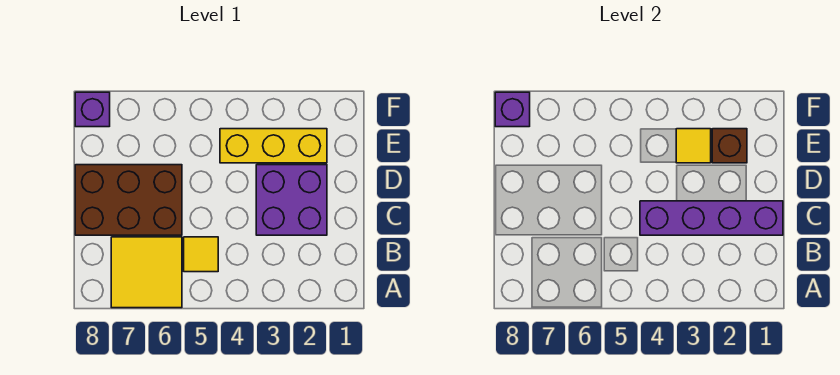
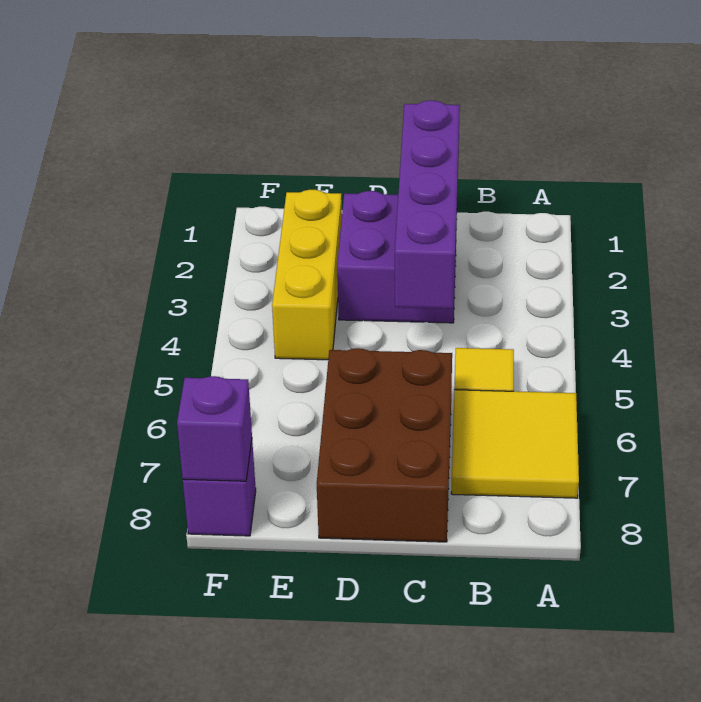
brown brick E2 level 2 -> none
yellow tile E3 level 2 -> none

